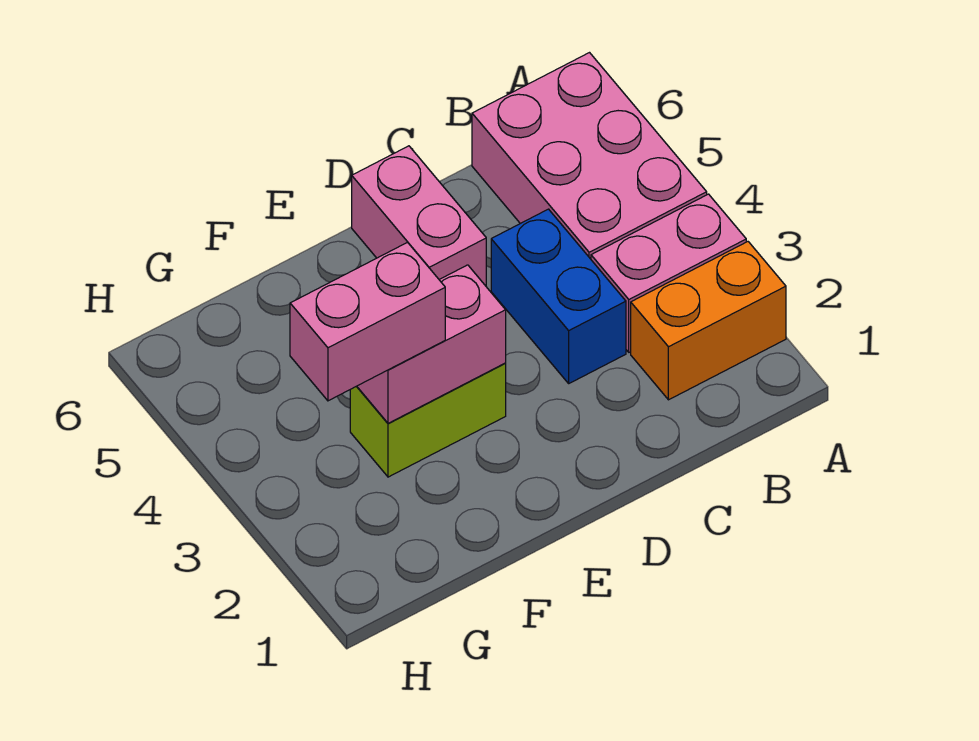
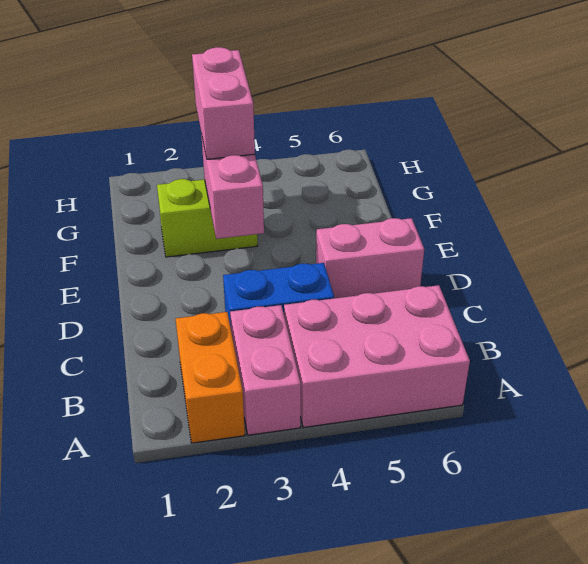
lime brick E3:F3 level 1 -> lime brick F2:F3 level 1

